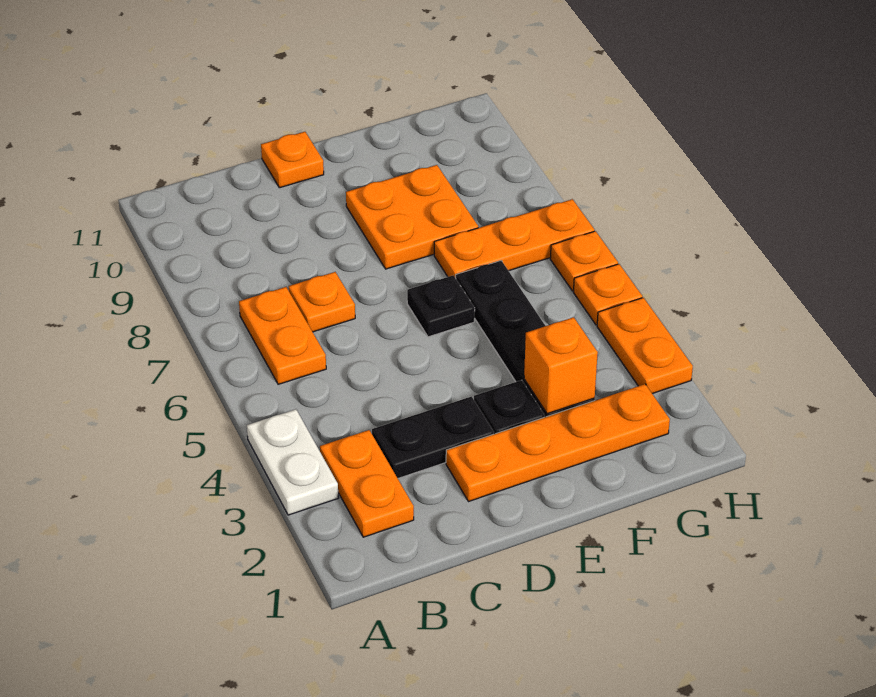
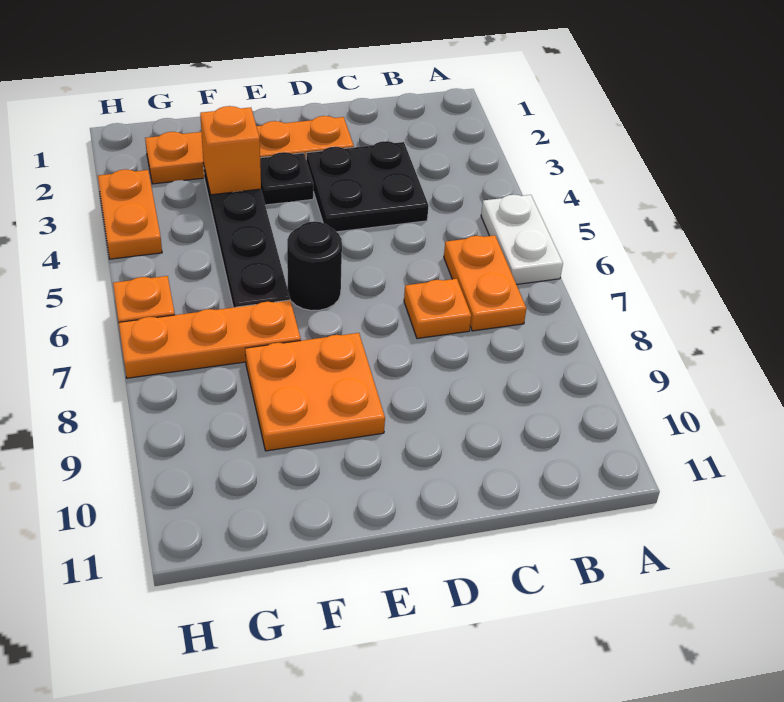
white plate A3:A4 level 1 -> white plate A5:A6 level 1
orange plate B2:B3 level 1 -> none
black plate C3:D3 level 1 -> black plate C3:D4 level 1
orange plate D11 level 1 -> none
black plate E6 level 1 -> black round brick E6 level 1
orange plate H5 level 1 -> none

